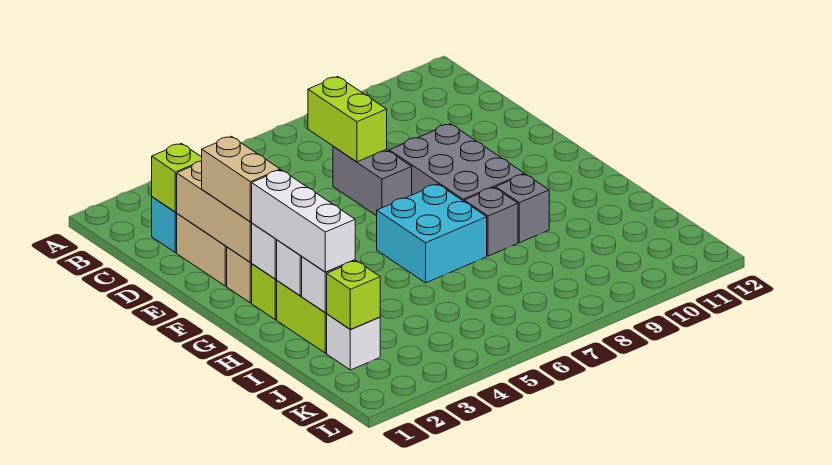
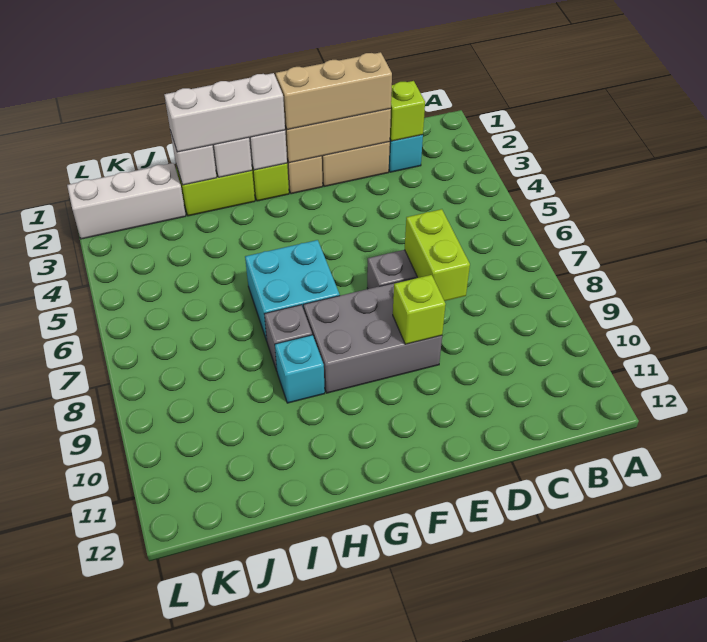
lime brick C7:D7 level 2 -> lime brick D7:D8 level 2
tan brick E2:F2 level 3 -> tan brick D2:F2 level 3
grey brick H9 level 1 -> cyan brick H9 level 1
white brick J2 level 1 -> white brick J2:L2 level 1
lime brick J2 level 2 -> lime brick E9 level 2

